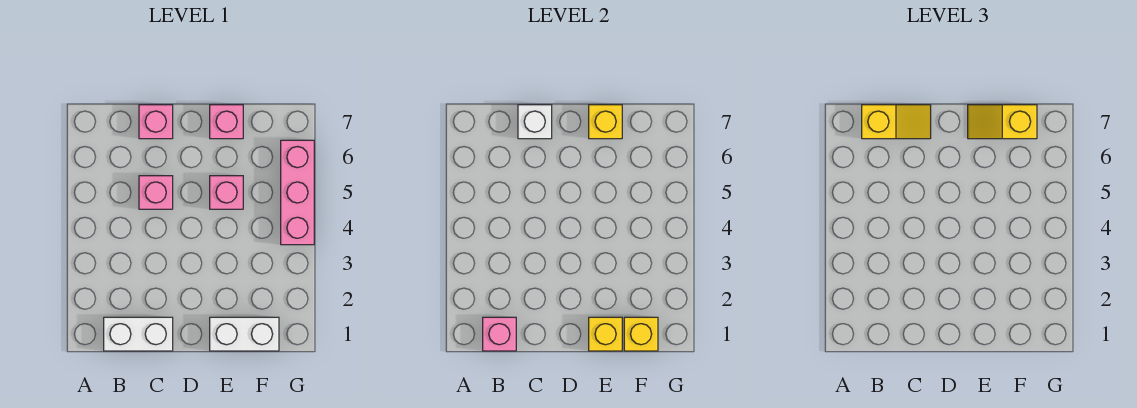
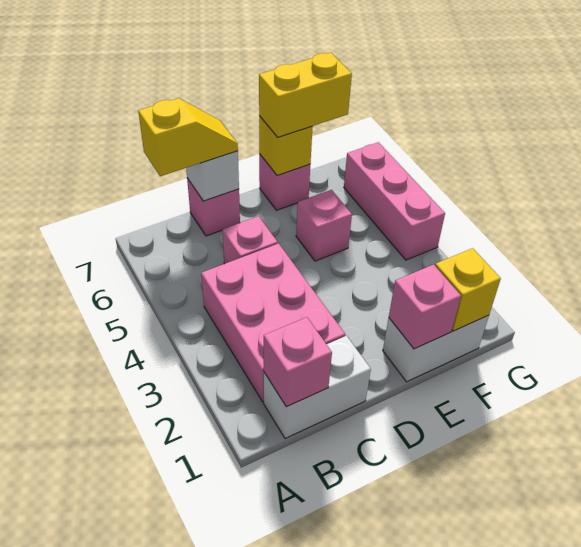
none -> pink brick B2:C4 level 1
yellow brick E1 level 2 -> pink brick E1 level 2
yellow slope E7:F7 level 3 top F -> yellow brick E7:F7 level 3

